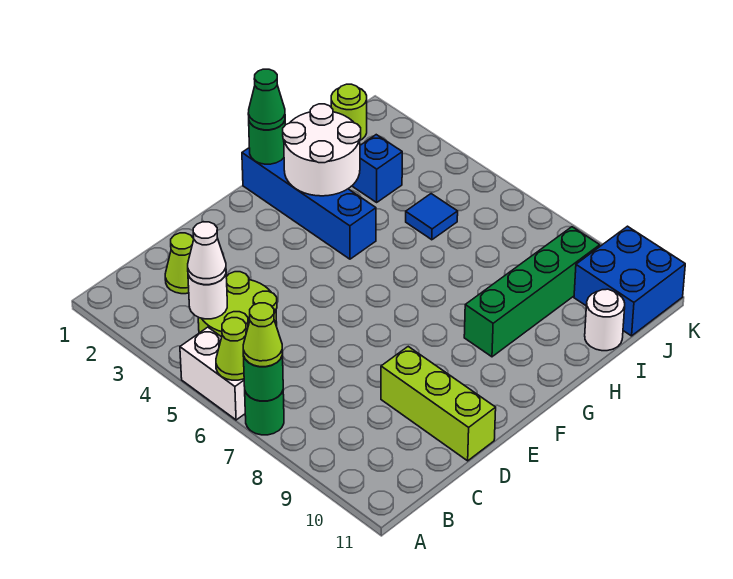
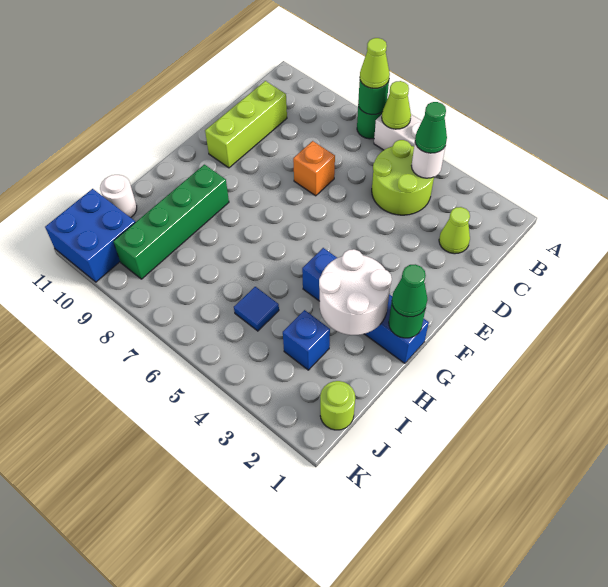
white cone B4 level 3 -> green cone B4 level 3
none -> orange brick D7 level 1
lime brick D9:D11 level 1 -> lime brick C10:E10 level 1

